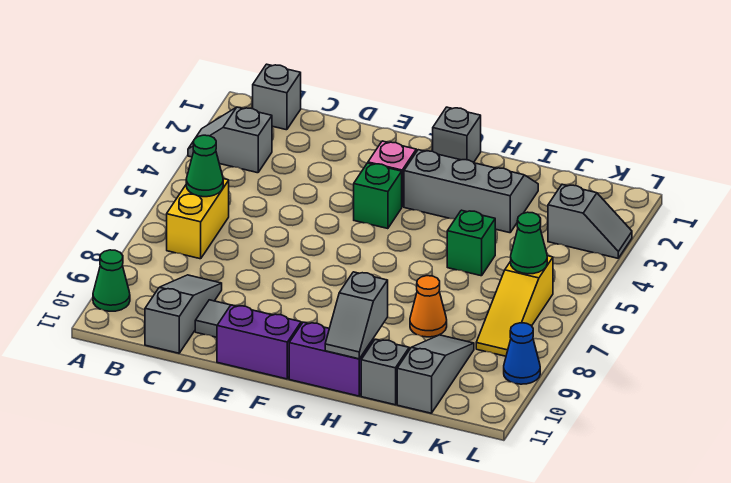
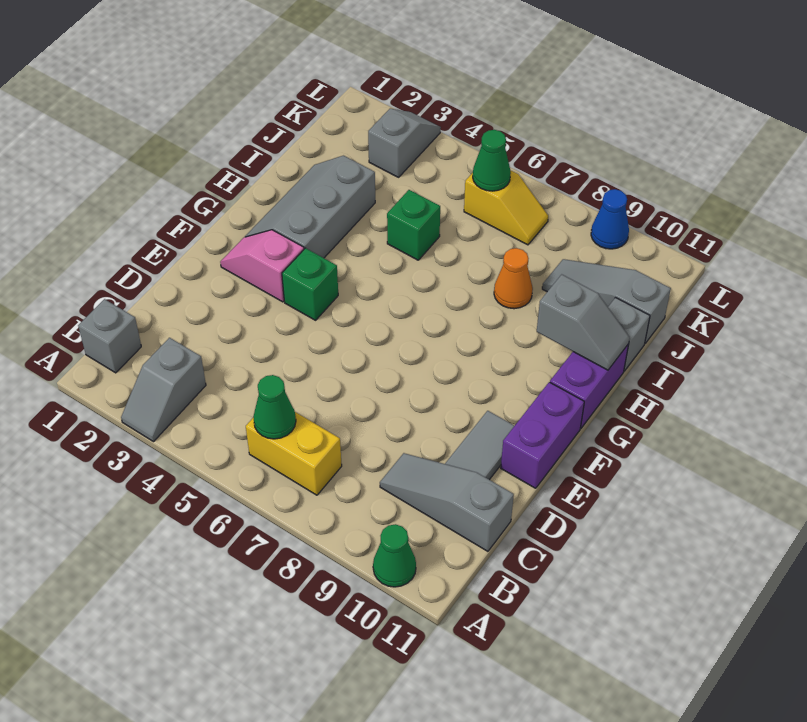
grey brick G1 level 1 -> none
yellow slope K6:K8 level 1 top 6 -> yellow slope K6:K7 level 1 top 6

